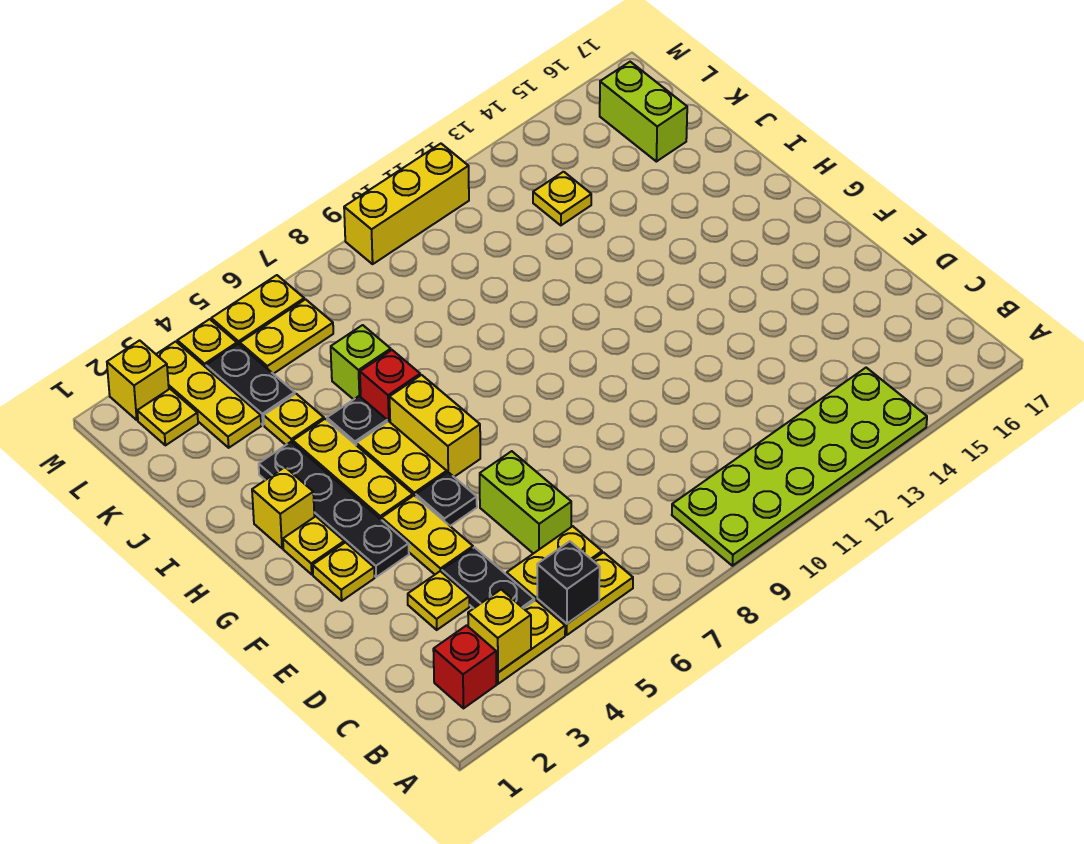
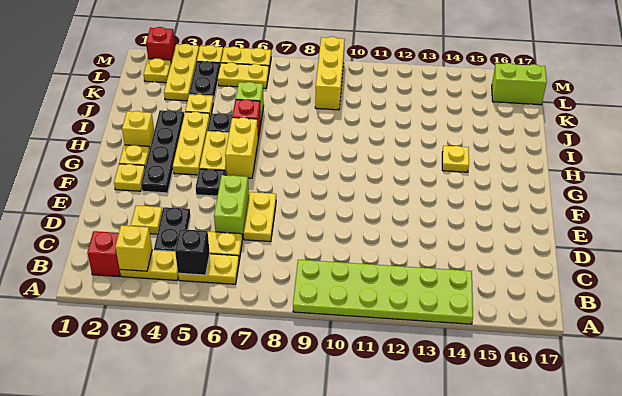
yellow plate E4:F4 level 1 -> yellow plate D7:E7 level 1
yellow plate K13 level 1 -> yellow plate H14 level 1
lime brick K16:L16 level 1 -> lime brick L16:L17 level 1
yellow brick M2 level 1 -> red brick M2 level 1
yellow brick M9:M11 level 1 -> yellow brick K9:M9 level 1

